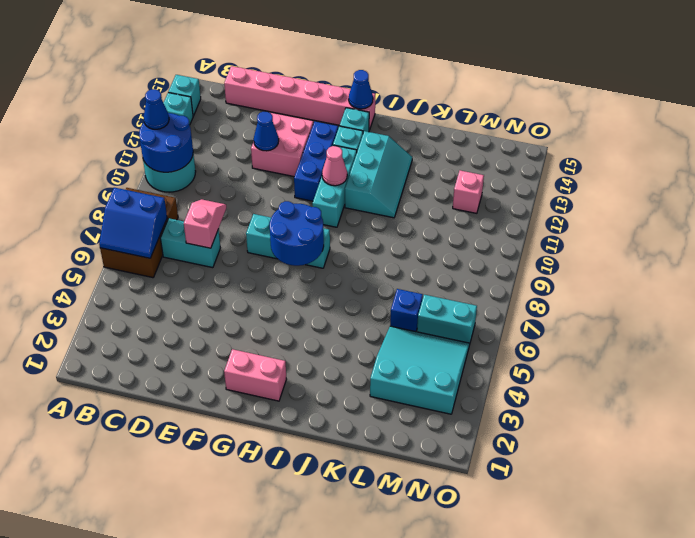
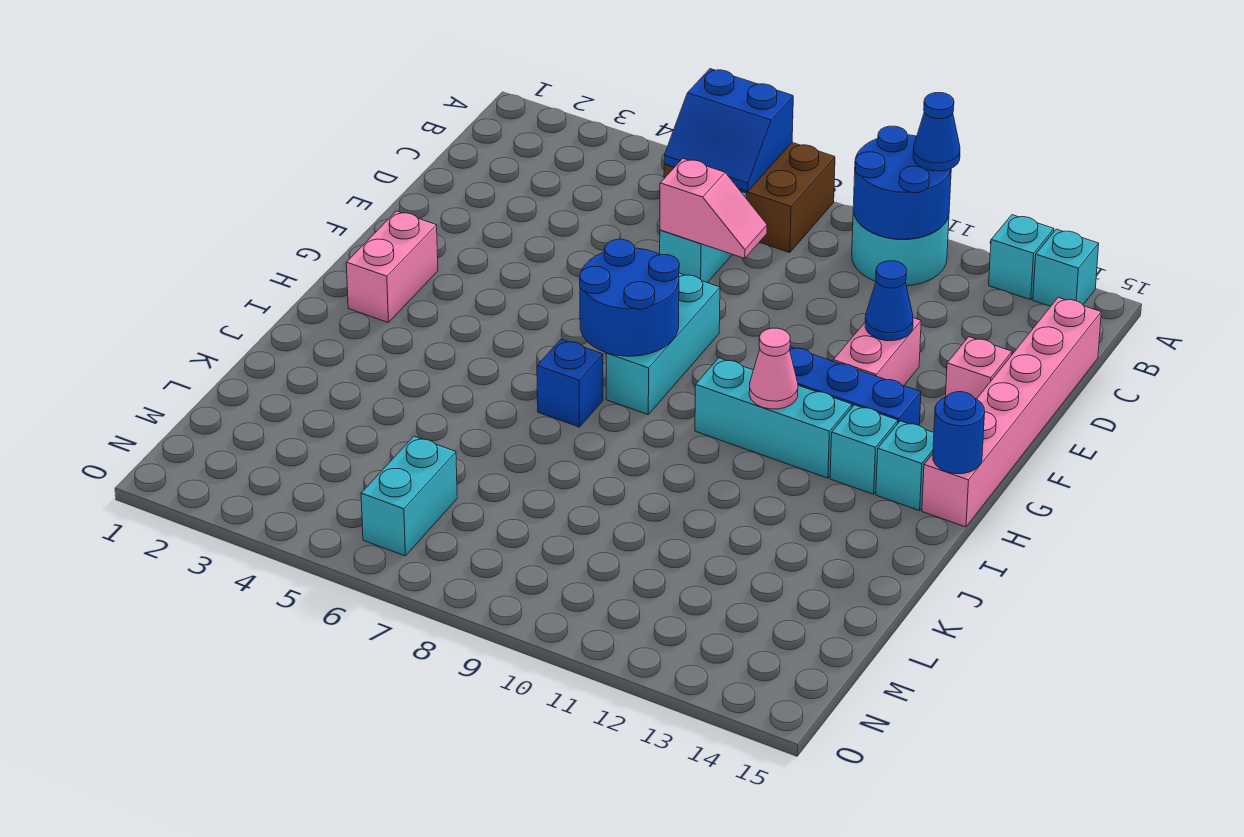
blue slope A6:B7 level 2 top 7 -> blue slope A6:B7 level 2 top A
pink brick E12:F13 level 1 -> pink brick E12:F12 level 1
blue cone H15 level 2 -> blue round brick H15 level 2
cyan slope I11:J13 level 1 top I -> none
cyan slope L3:N5 level 1 top 3 -> none
blue brick L6 level 1 -> blue brick I7 level 1
pink brick M12 level 1 -> pink brick E14 level 1

